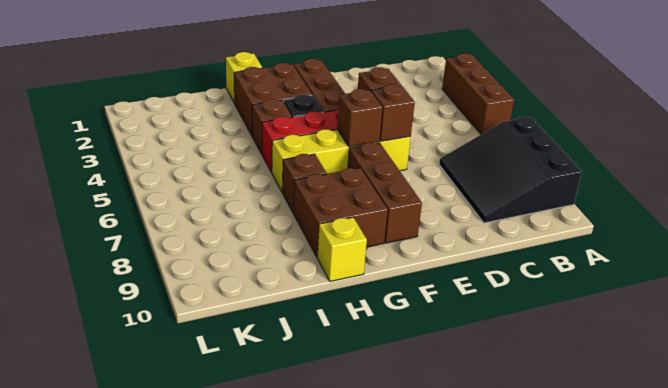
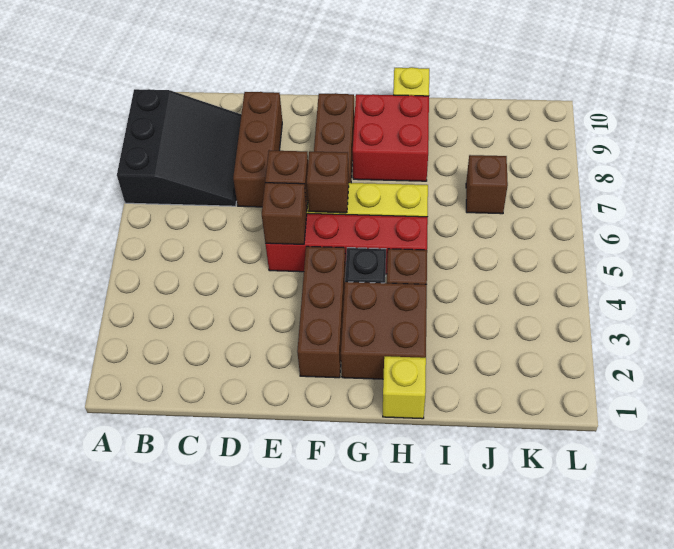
brown brick A3:A5 level 1 -> brown brick D7:D9 level 1
brown brick G8:H9 level 1 -> red brick G8:H9 level 1
brown brick H7 level 1 -> brown brick J7 level 1

